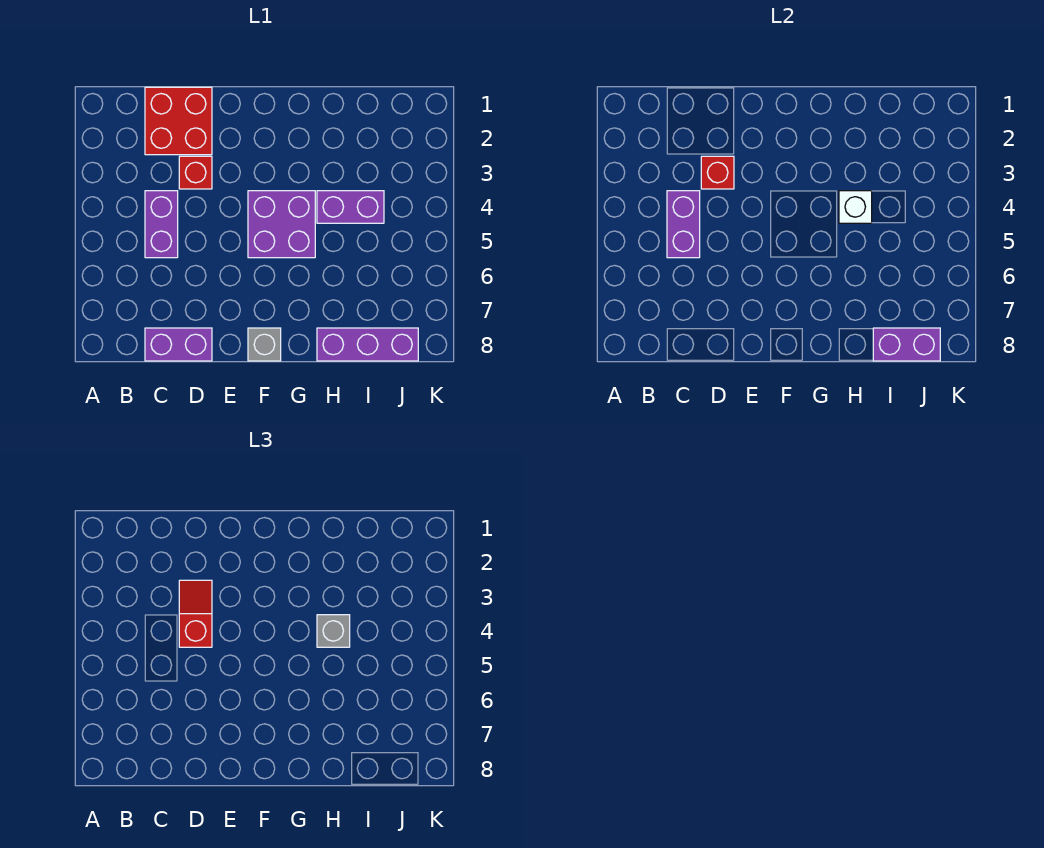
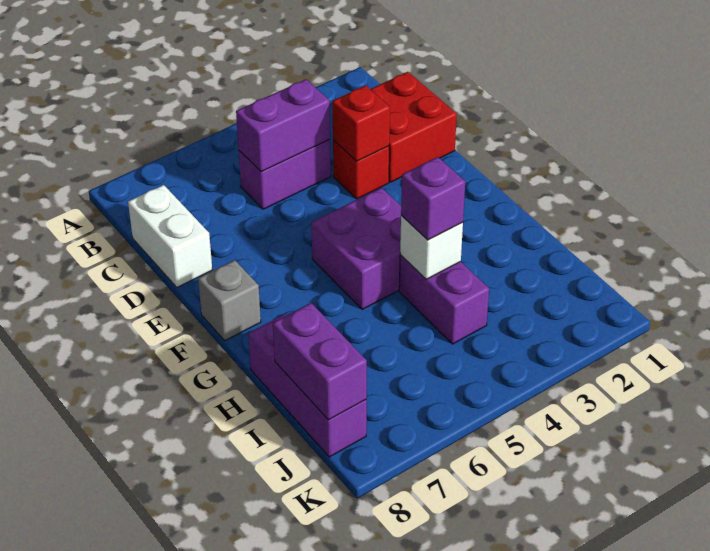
purple brick C8:D8 level 1 -> white brick C8:D8 level 1
red slope D3:D4 level 3 top 4 -> none
grey brick H4 level 3 -> purple brick H4 level 3

